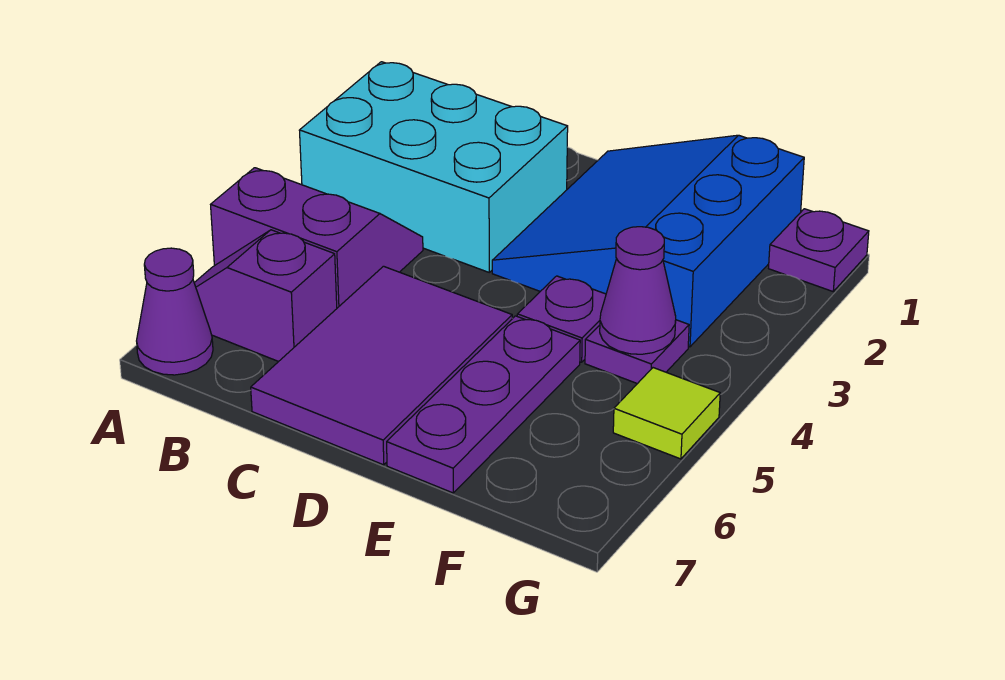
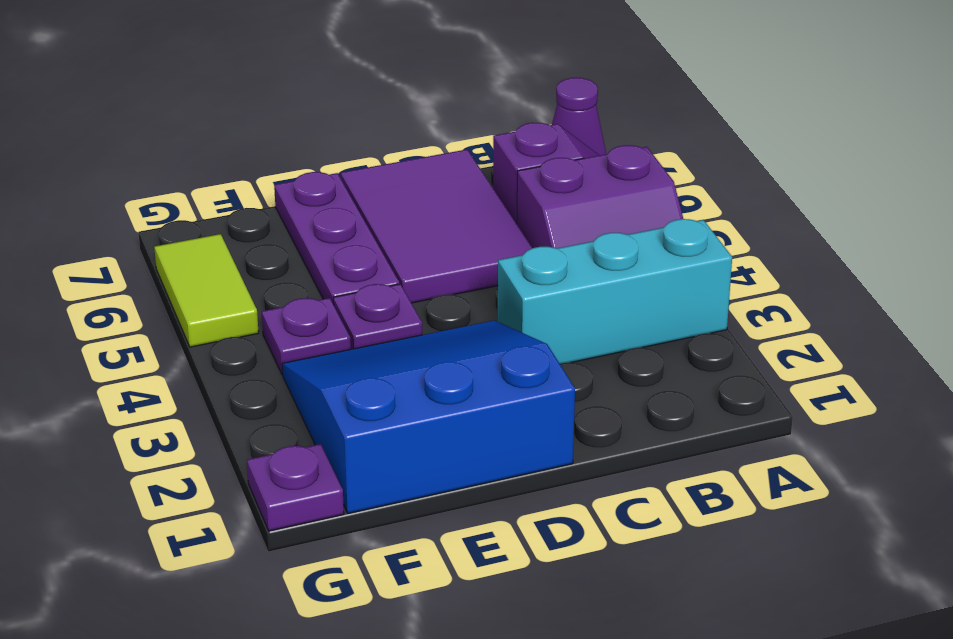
cyan brick A2:C3 level 1 -> cyan brick A3:C3 level 1
blue slope D1:F3 level 1 top F -> blue slope D1:F3 level 1 top 1
purple cone F4 level 2 -> none
lime tile G5 level 1 -> lime tile G5:G6 level 1

